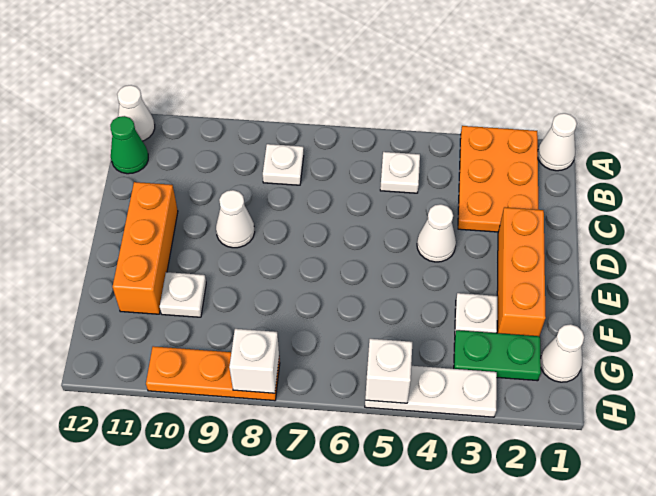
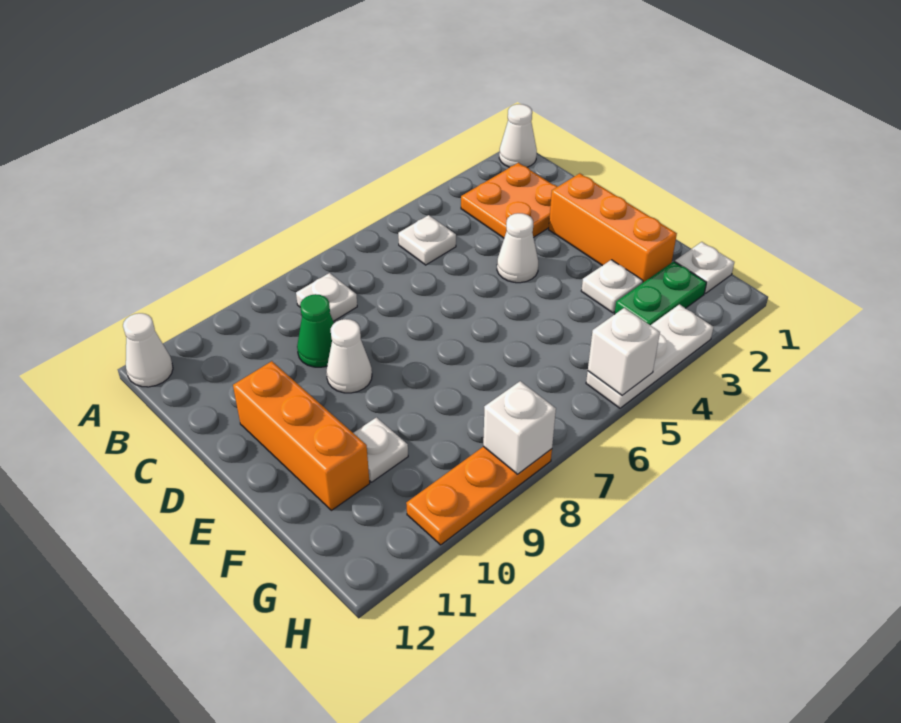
orange plate A2:C3 level 1 -> orange plate B2:C3 level 1
green cone B12 level 1 -> green cone C9 level 1
white cone G1 level 1 -> white plate G1 level 1

